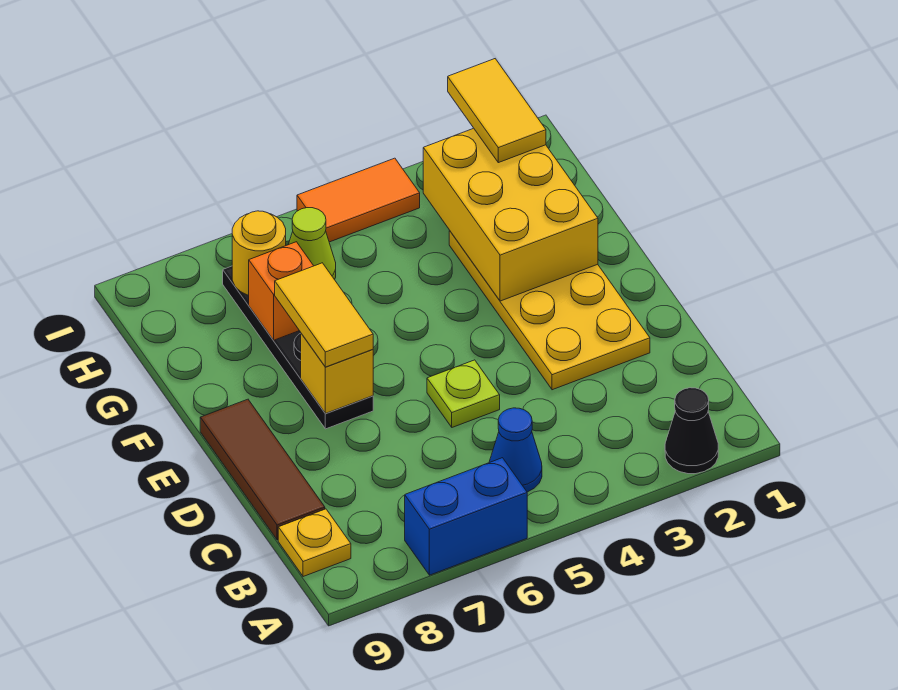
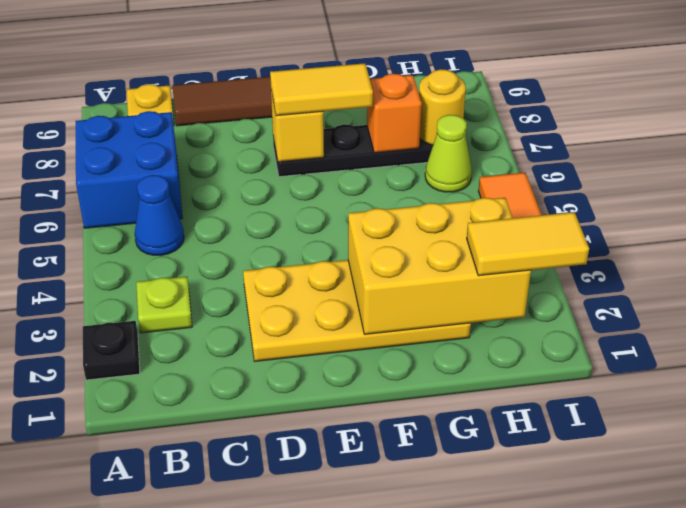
black cone A2 level 1 -> black plate A2 level 1
blue brick A6:A7 level 1 -> blue brick A6:B7 level 1
lime plate D5 level 1 -> lime plate B3 level 1

